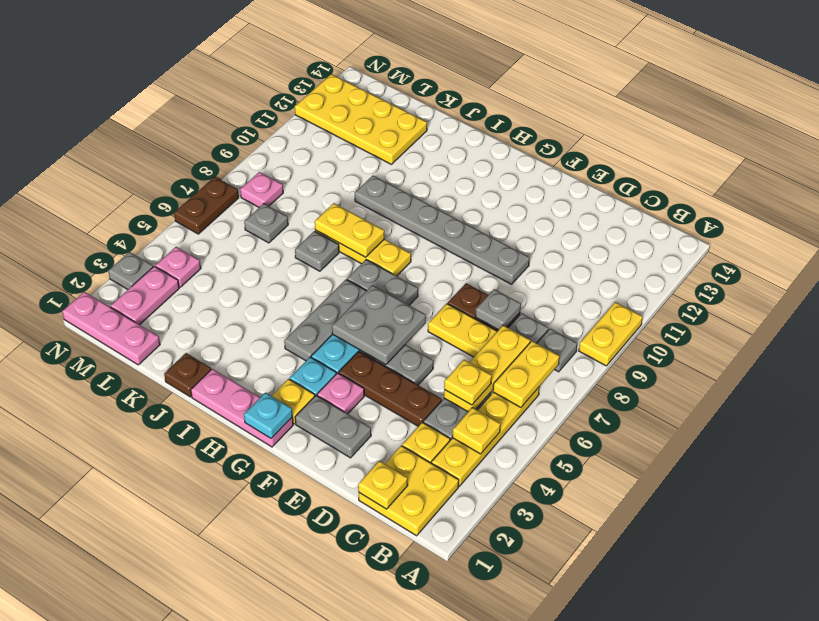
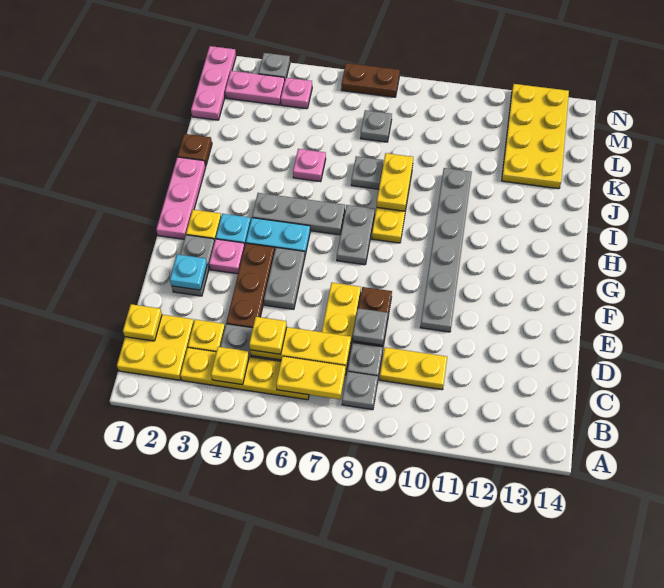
yellow plate A9:A10 level 1 -> yellow plate C9:C10 level 1
grey plate F5:G6 level 2 -> none
cyan plate G1 level 2 -> cyan plate E2 level 2
pink plate M8 level 1 -> pink plate J5 level 1

